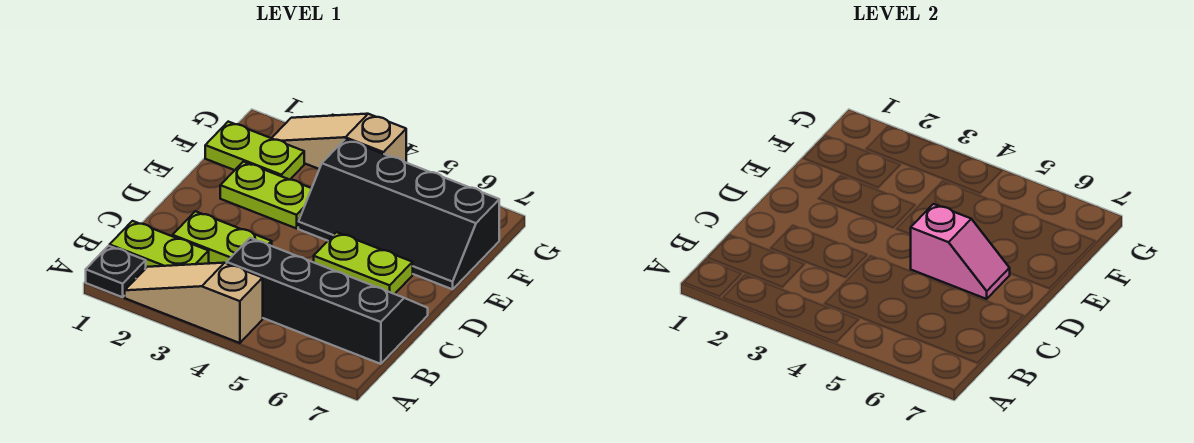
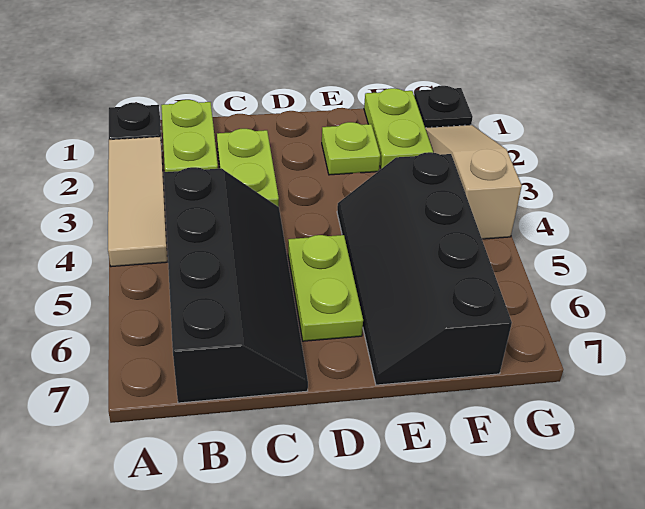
tan slope A2:A4 level 1 top 4 -> tan tile A2:A4 level 1
pink slope D5:D6 level 2 top 5 -> none
lime plate E2:E3 level 1 -> lime plate E2 level 1
none -> black plate G1 level 1

